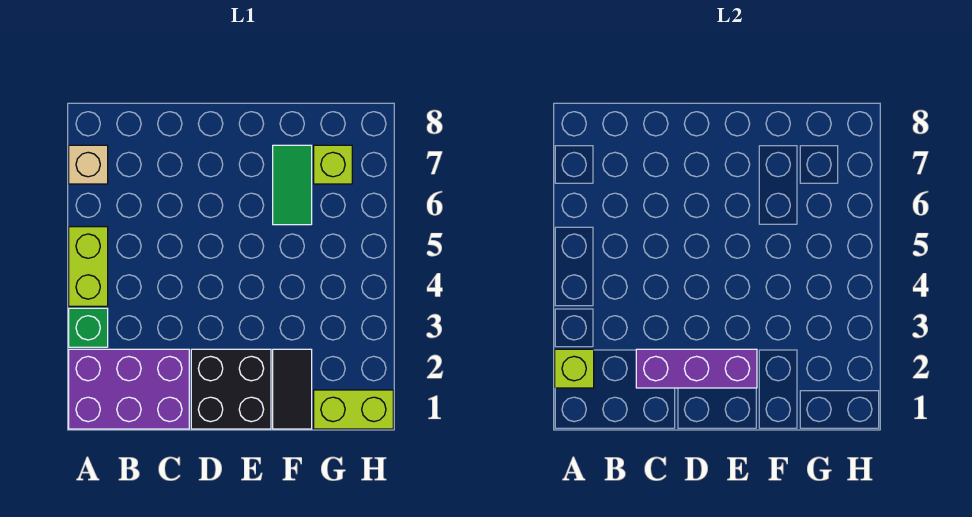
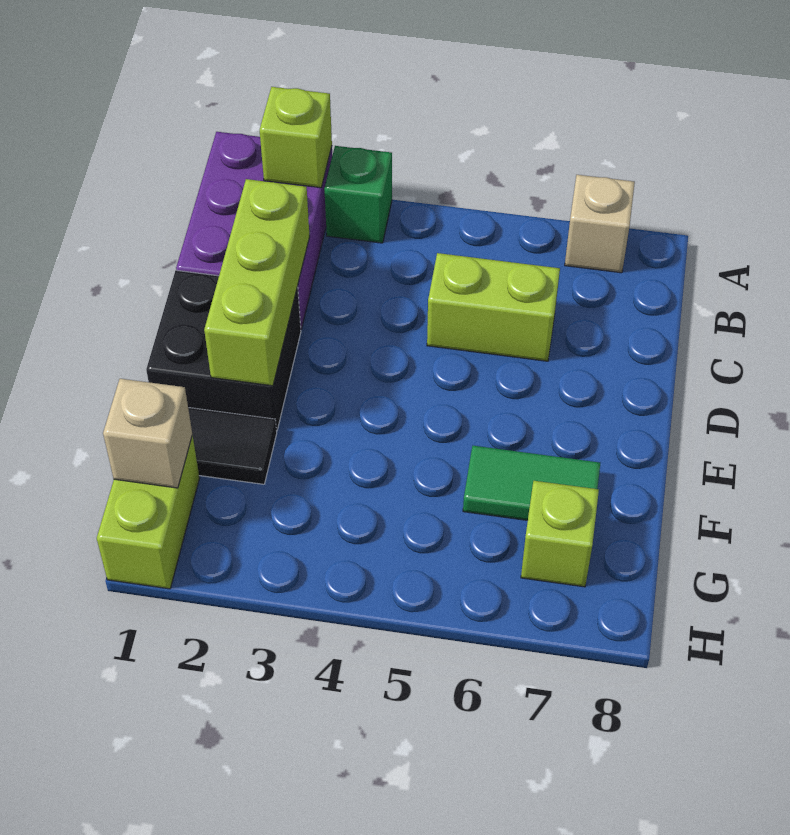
lime brick A4:A5 level 1 -> lime brick C5:C6 level 1
purple brick C2:E2 level 2 -> lime brick C2:E2 level 2
none -> tan brick G1 level 2

